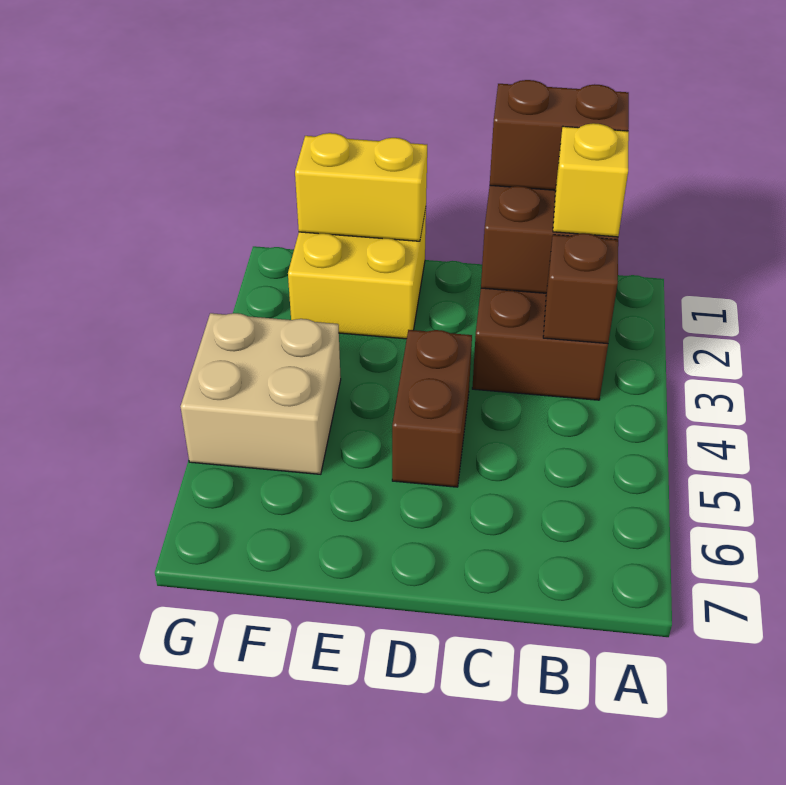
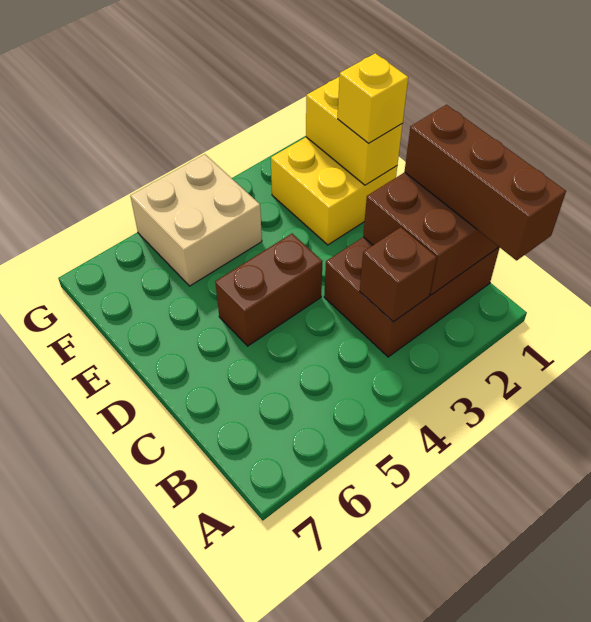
brown brick B1:C1 level 3 -> brown brick A1:C1 level 3
yellow brick B2 level 3 -> yellow brick E1 level 3

